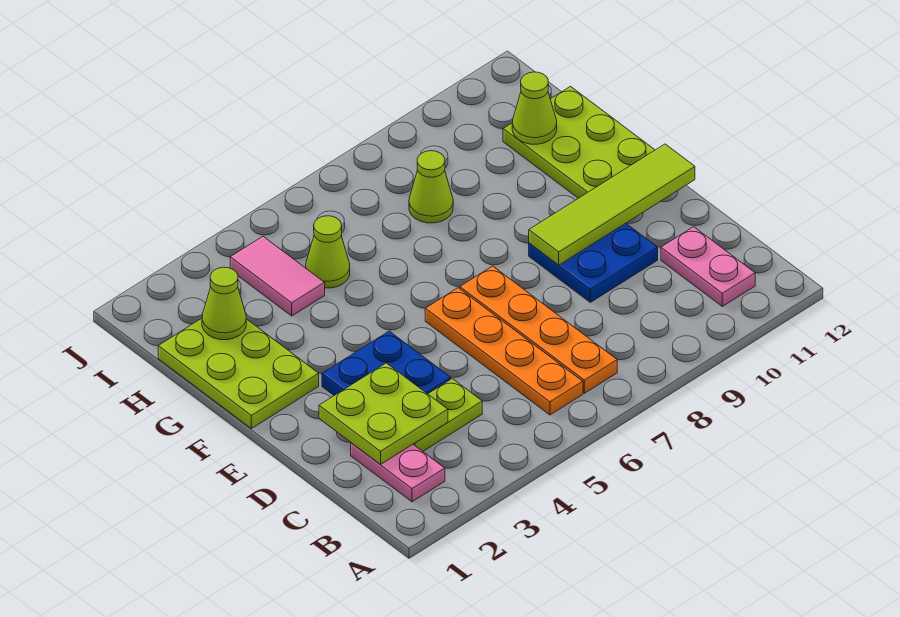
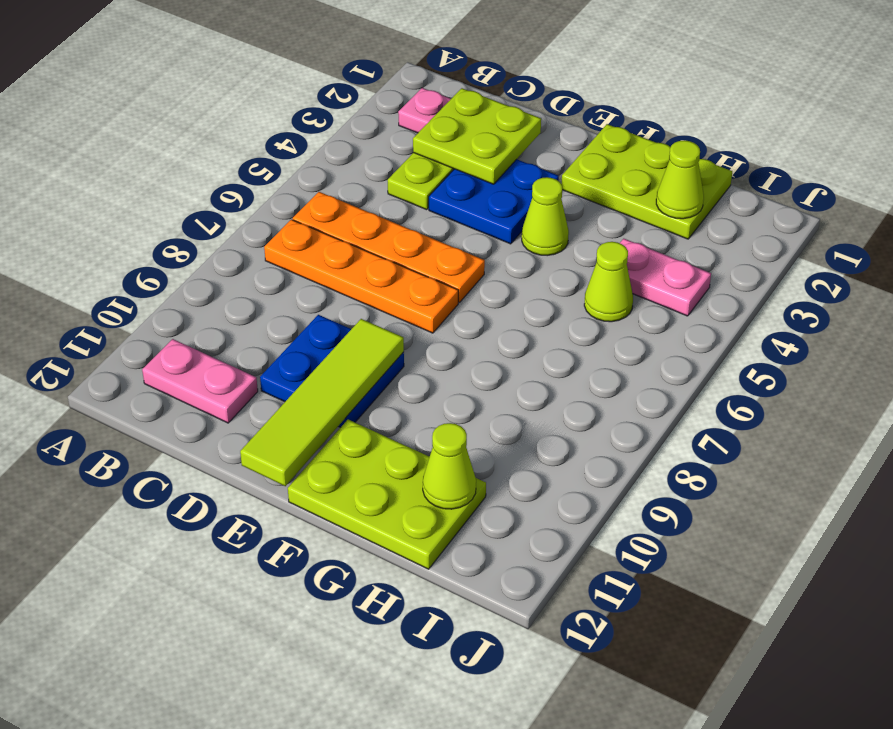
pink tile H4:I4 level 1 -> pink plate H4:I4 level 1
lime cone H8 level 1 -> lime cone F4 level 1

